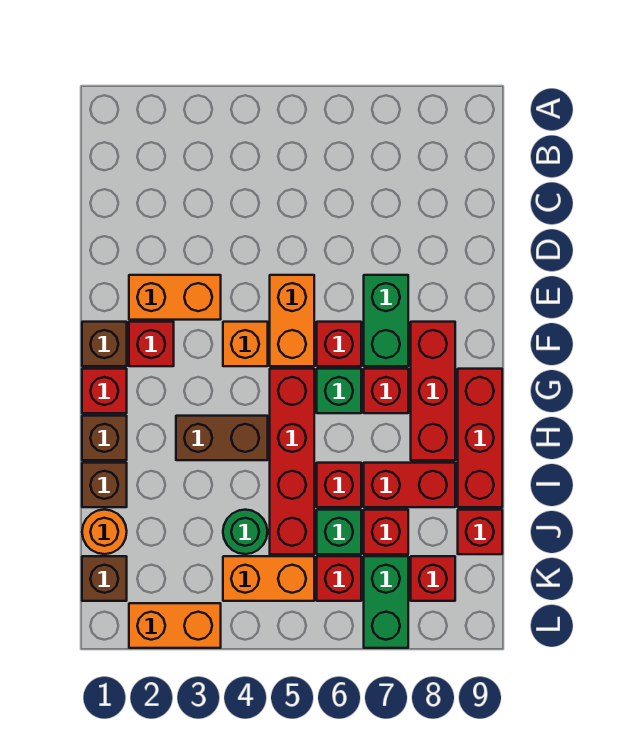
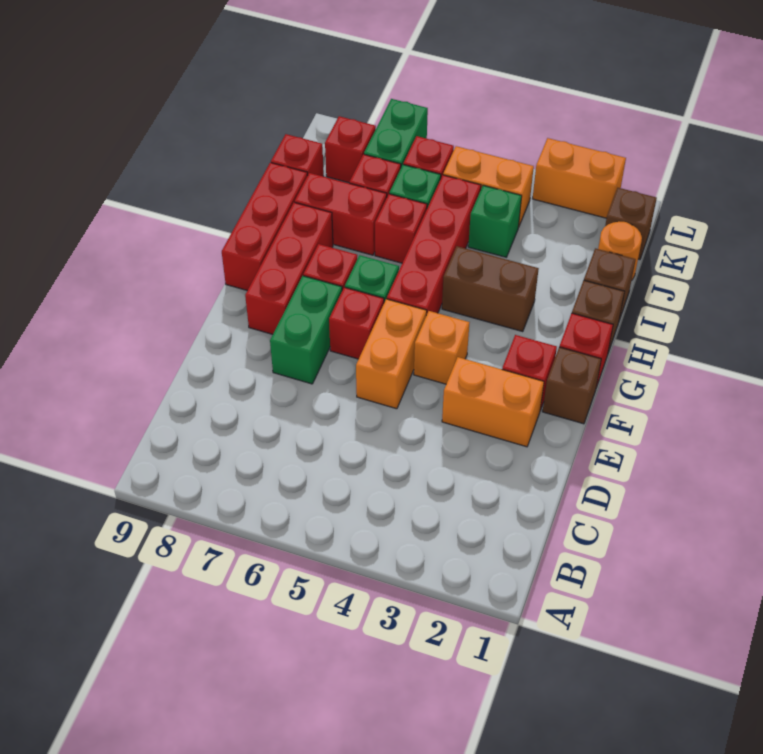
green round brick J4 level 1 -> green brick J4 level 1

